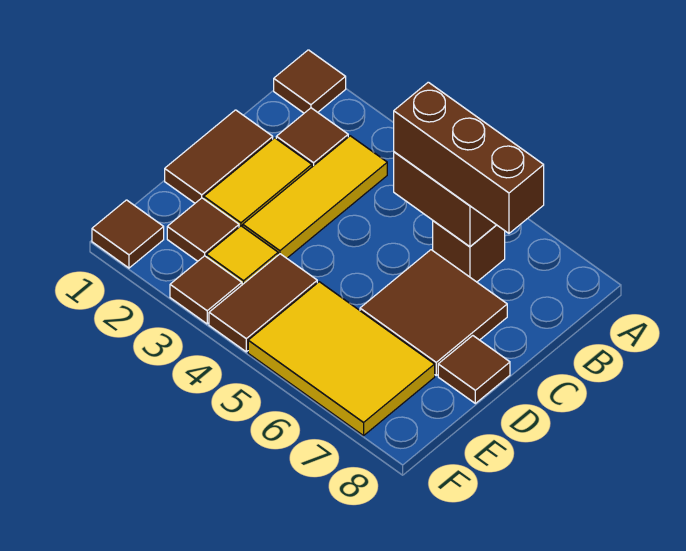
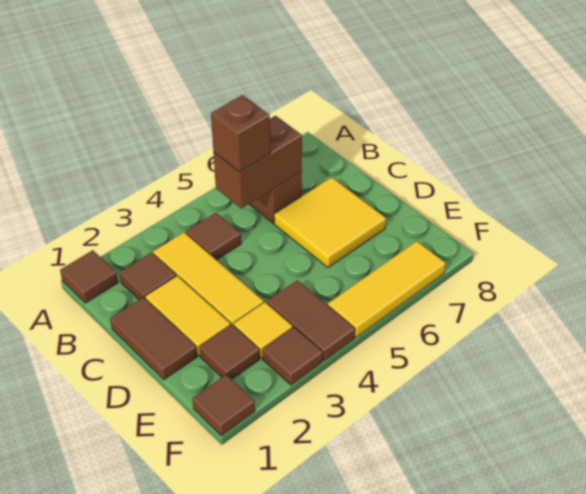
brown brick B5:B7 level 3 -> brown brick B5 level 3
brown tile C6:D7 level 1 -> yellow tile C6:D7 level 1
brown tile D8 level 1 -> brown tile B4 level 1
yellow tile E5:F7 level 1 -> yellow tile F5:F7 level 1

